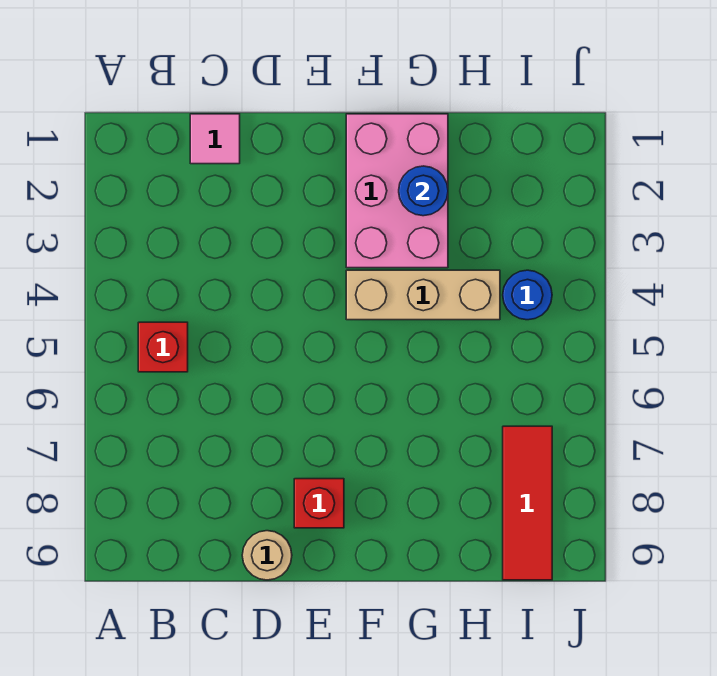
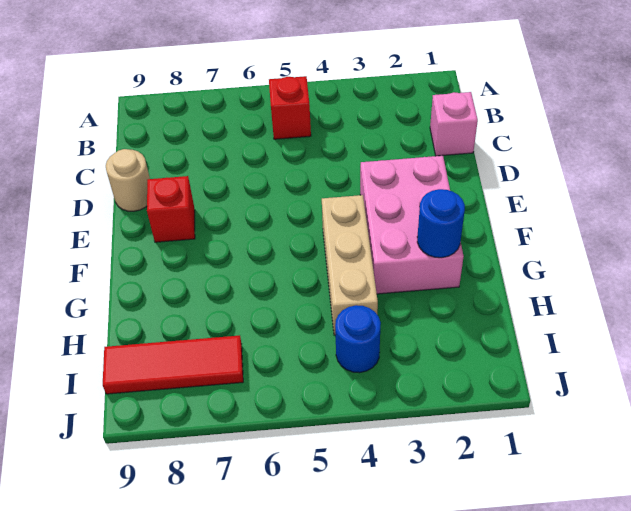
pink tile C1 level 1 -> pink brick C1 level 1
pink brick F1:G3 level 1 -> pink brick E2:G3 level 1

